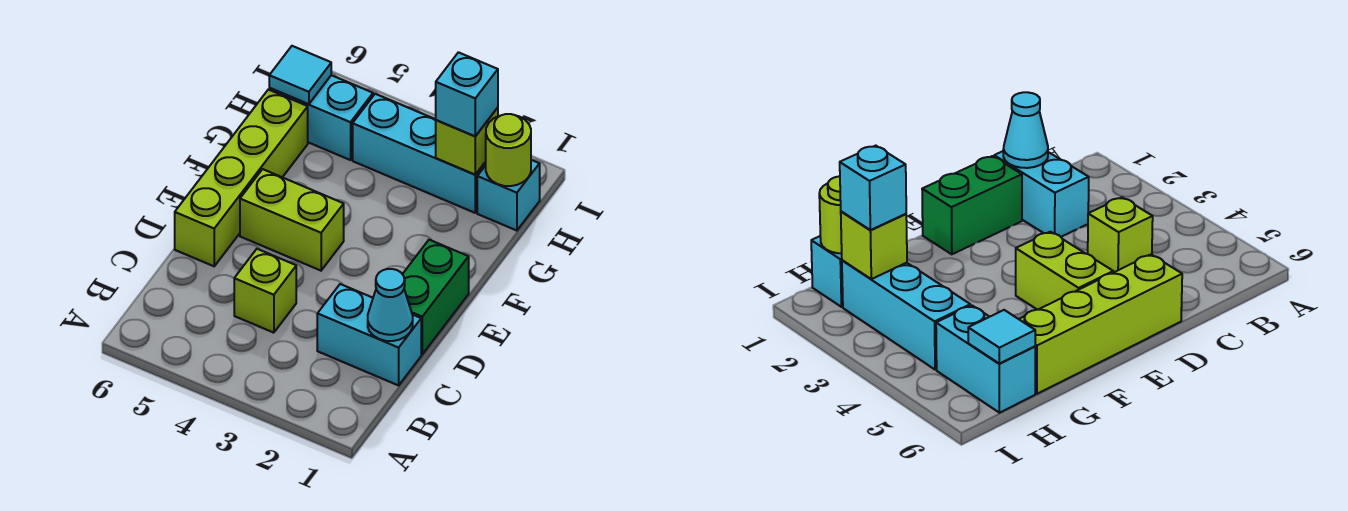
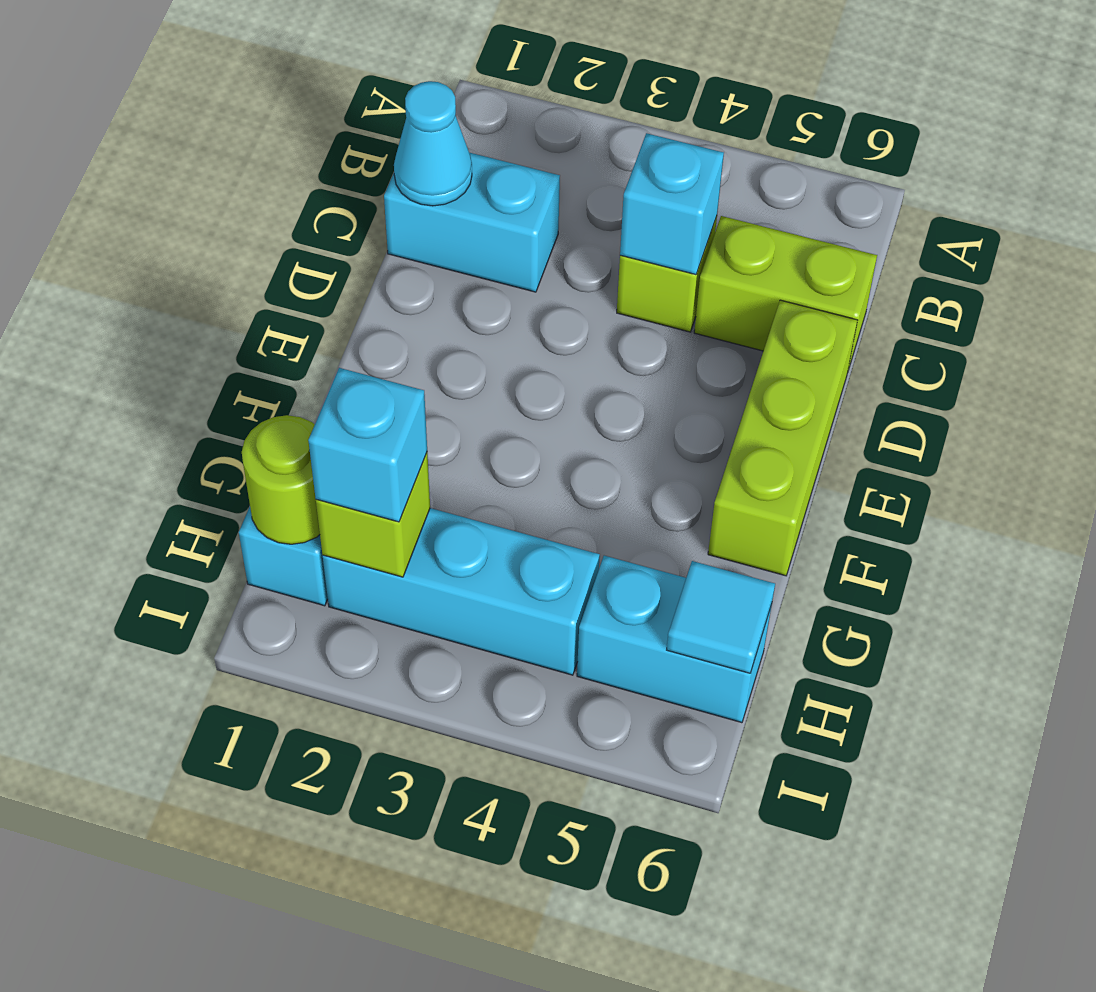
none -> cyan brick C4 level 2
green brick D1:E1 level 1 -> none
lime brick D6:G6 level 1 -> lime brick D6:F6 level 1
lime brick E4:E5 level 1 -> lime brick C5:C6 level 1

